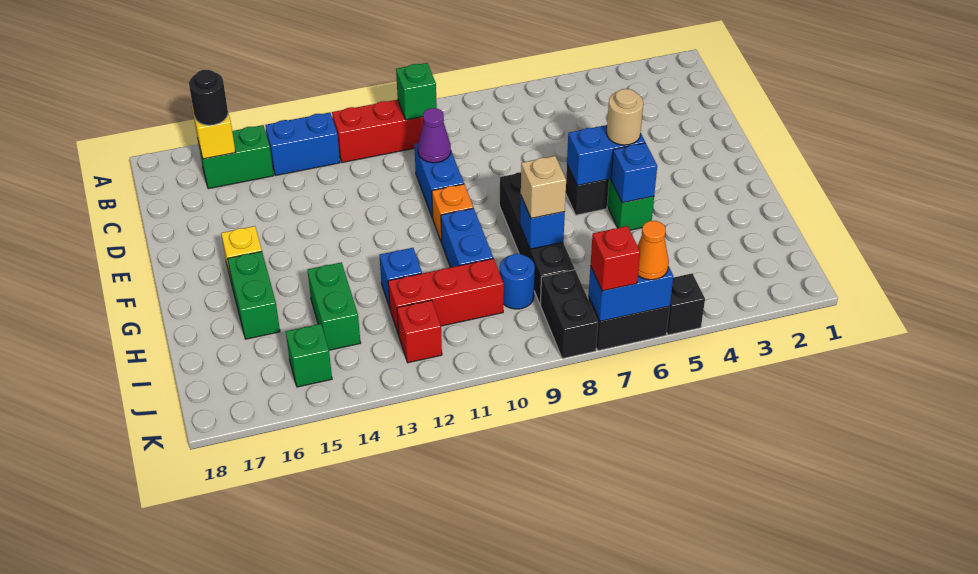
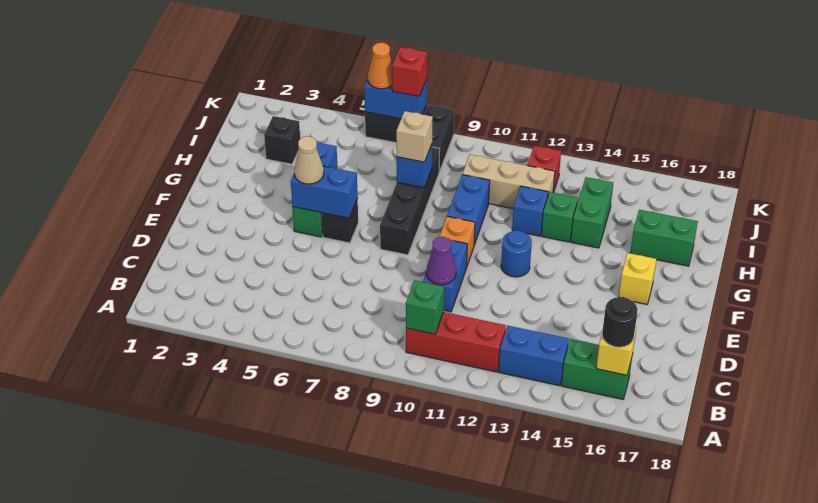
tan round brick F5 level 3 -> tan cone F5 level 3
green brick G16:H16 level 1 -> green brick H16:H17 level 1
blue round brick I9 level 1 -> blue round brick F12 level 1
red brick I10:I12 level 1 -> tan brick I10:I12 level 1
green brick J15 level 1 -> green brick H13 level 1
black brick K5 level 1 -> black brick I3 level 1

